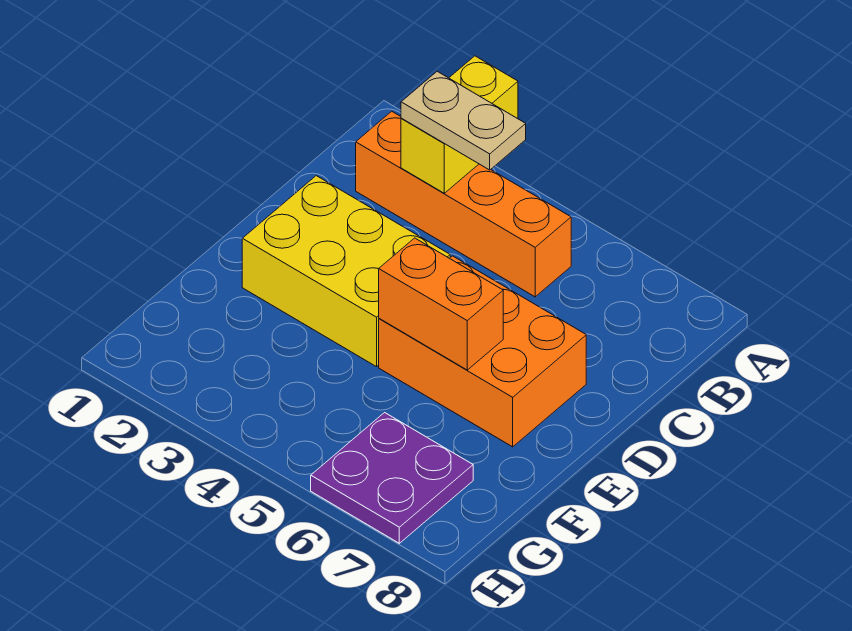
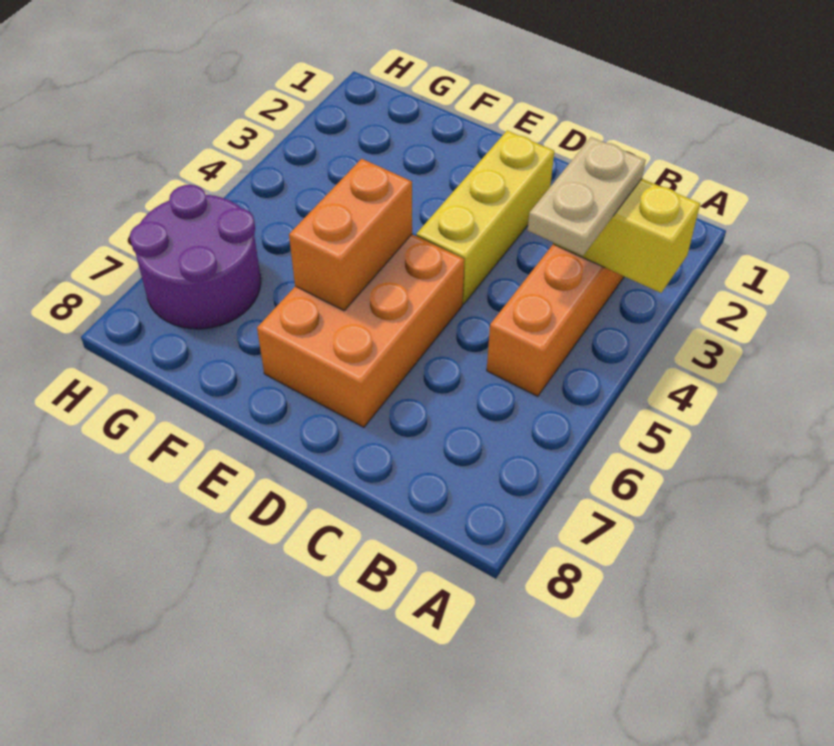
yellow brick D2:E4 level 1 -> yellow brick D2:D4 level 1
purple plate G6:H7 level 1 -> purple round brick G6:H7 level 1

